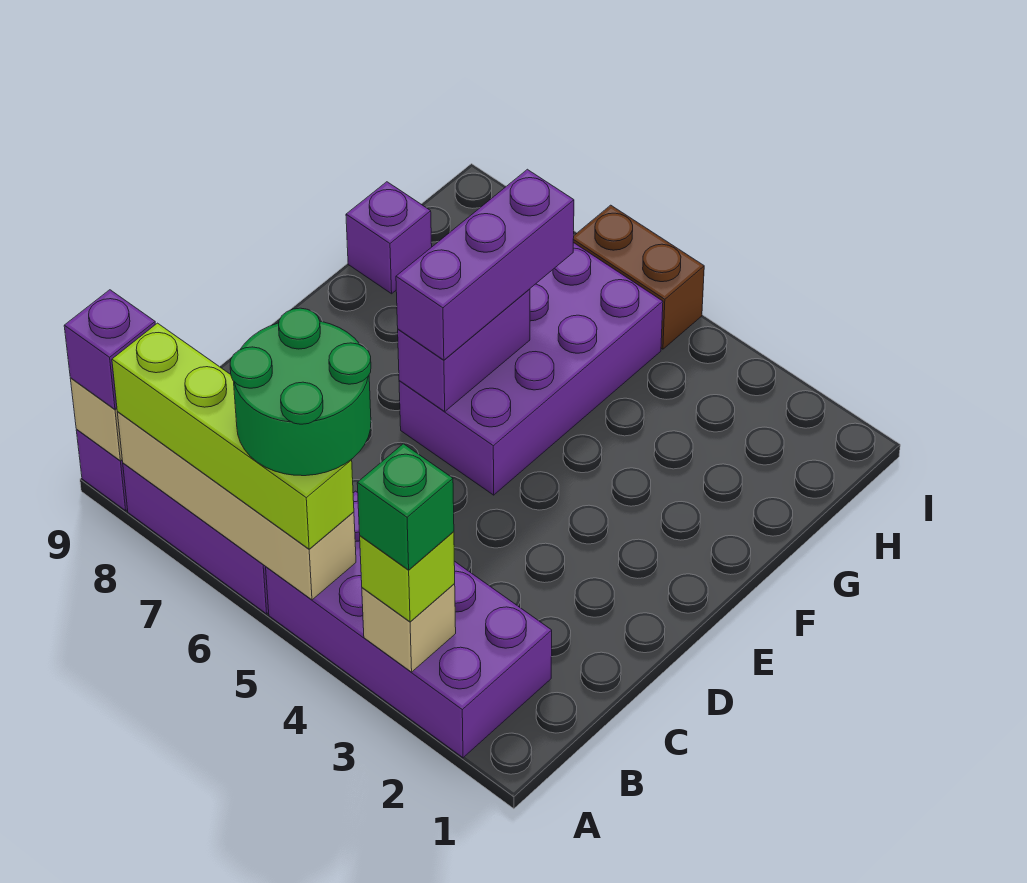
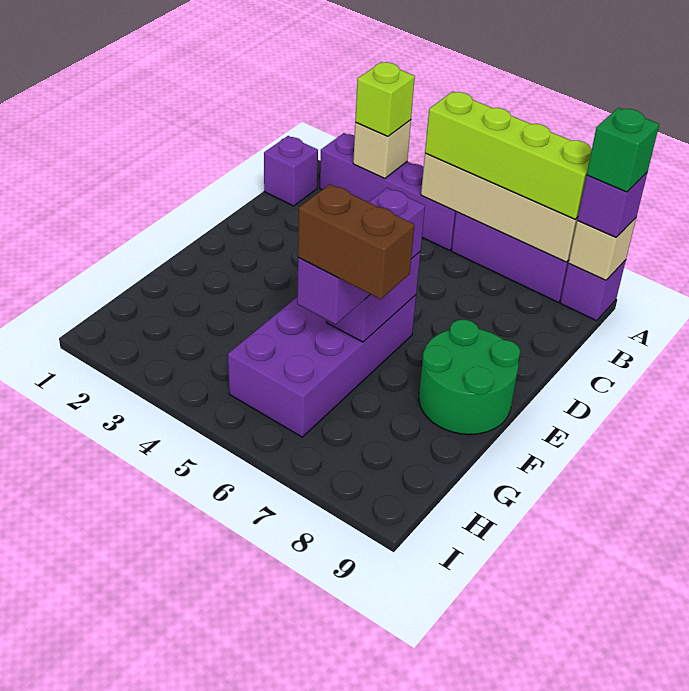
purple brick A2:B5 level 1 -> purple brick A2:A5 level 1
green brick A3 level 4 -> green brick A9 level 4
green round brick A5:B6 level 4 -> green round brick E8:F9 level 1
purple brick G9 level 1 -> purple brick B1 level 1
brown brick I5:I6 level 1 -> brown brick G6:G7 level 4

